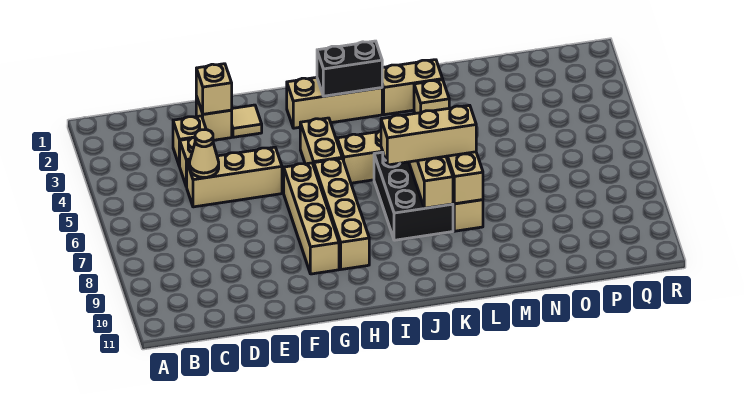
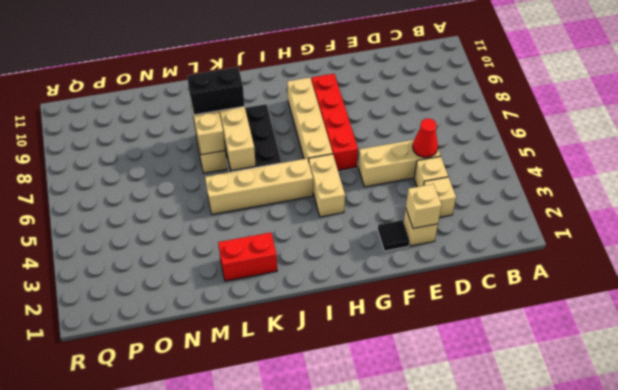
tan cone D5 level 2 -> red cone D5 level 2
tan tile F2 level 1 -> black tile F2 level 1
tan brick G6:G9 level 1 -> red brick G6:G9 level 1
tan brick H2:J2 level 1 -> none
black brick I2:J2 level 2 -> black brick K8:L8 level 3
tan brick J7:L7 level 3 -> none
tan brick K2:L2 level 1 -> red brick K2:L2 level 1
tan brick L3 level 1 -> none

